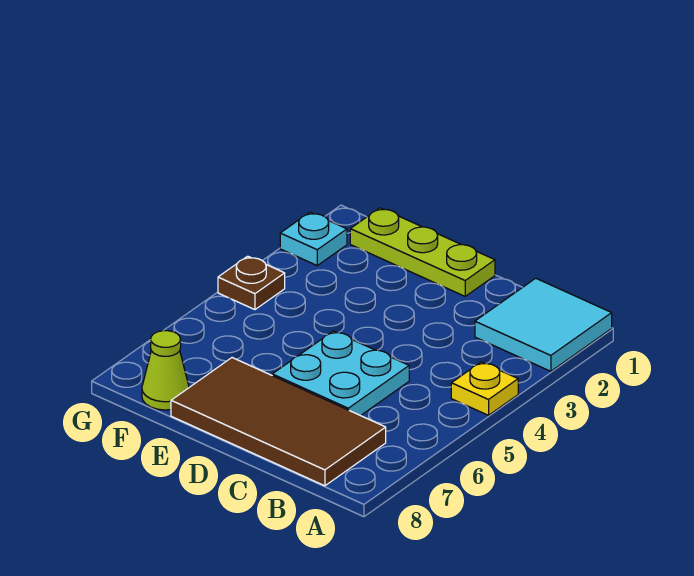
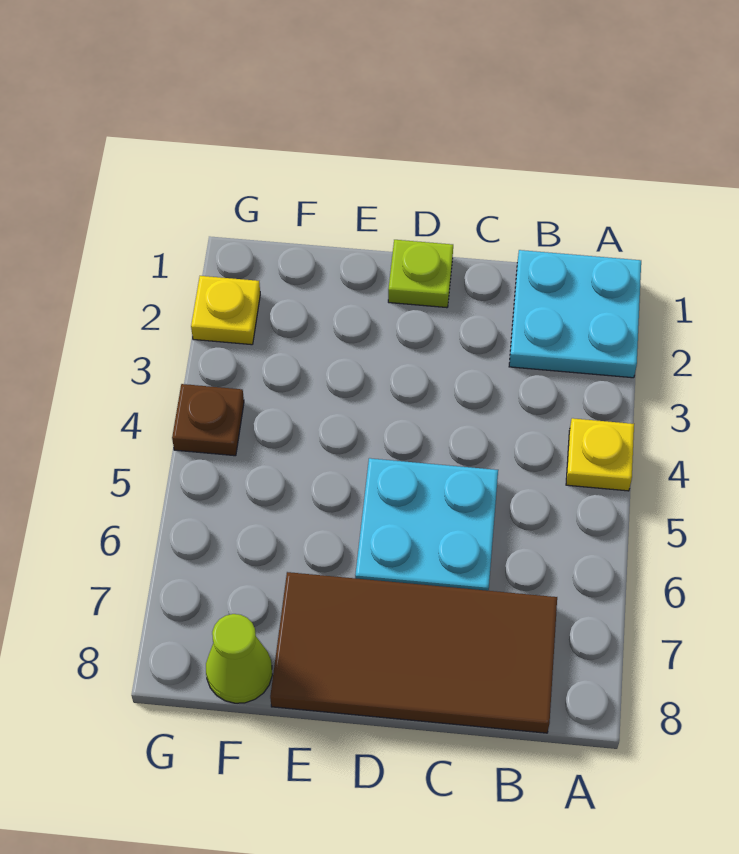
cyan tile A1:B2 level 1 -> cyan plate A1:B2 level 1
lime plate D1:F1 level 1 -> lime plate D1 level 1
cyan plate G2 level 1 -> yellow plate G2 level 1

